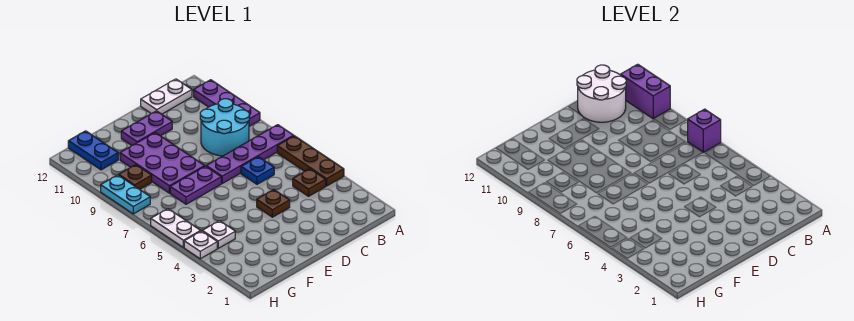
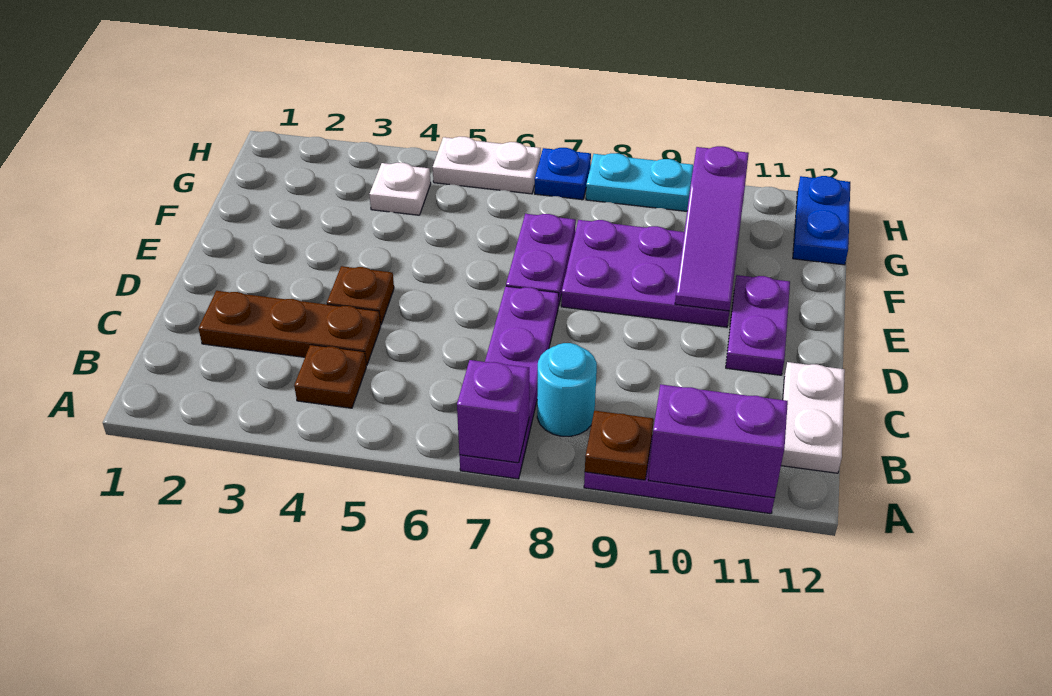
brown plate A4:A6 level 1 -> brown plate C2:C4 level 1
cyan round brick B8:C9 level 1 -> cyan round brick B8 level 1
white round brick B11:C12 level 2 -> none
blue plate C6 level 1 -> blue plate H7 level 1
none -> purple slope E10:G10 level 2 top G
brown plate G9 level 1 -> brown plate A9 level 2
blue plate G11:G12 level 1 -> blue plate G12:H12 level 1
white plate H4 level 1 -> none

